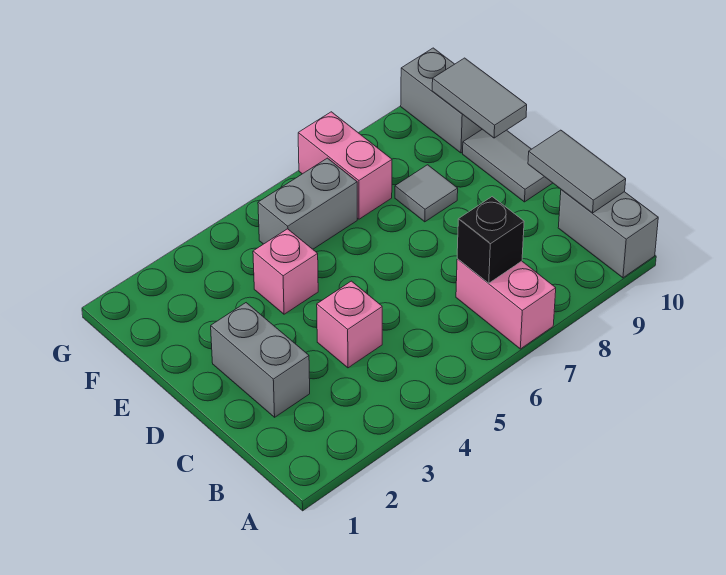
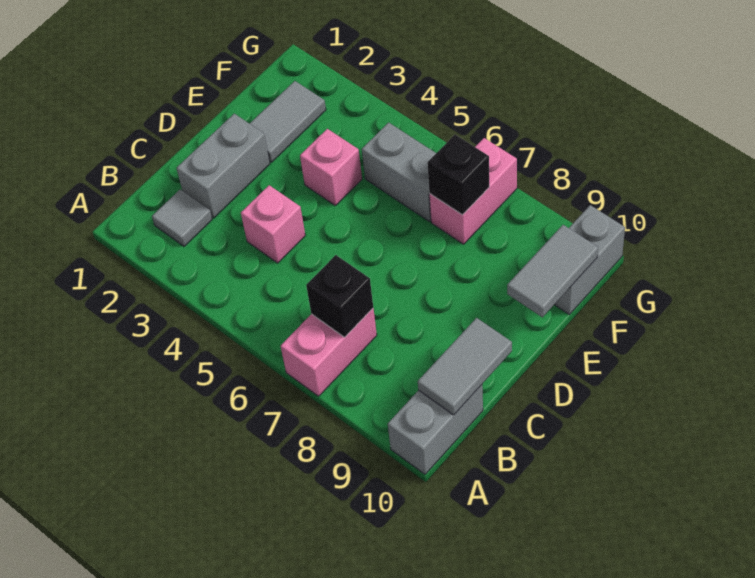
grey tile D10:E10 level 1 -> grey tile E2:F2 level 1
grey tile E8 level 1 -> grey tile B2 level 1
none -> black brick F7 level 2

